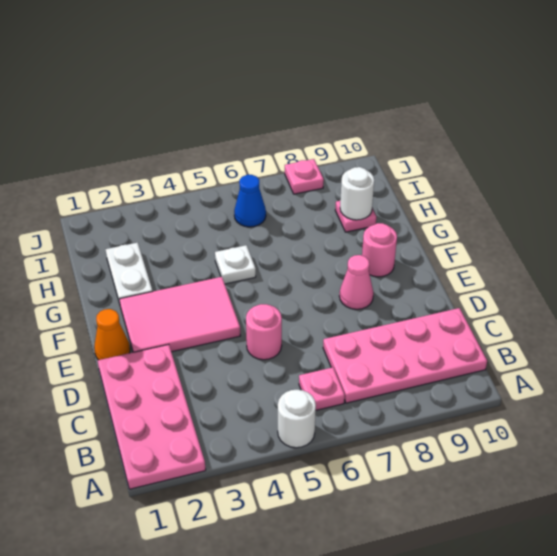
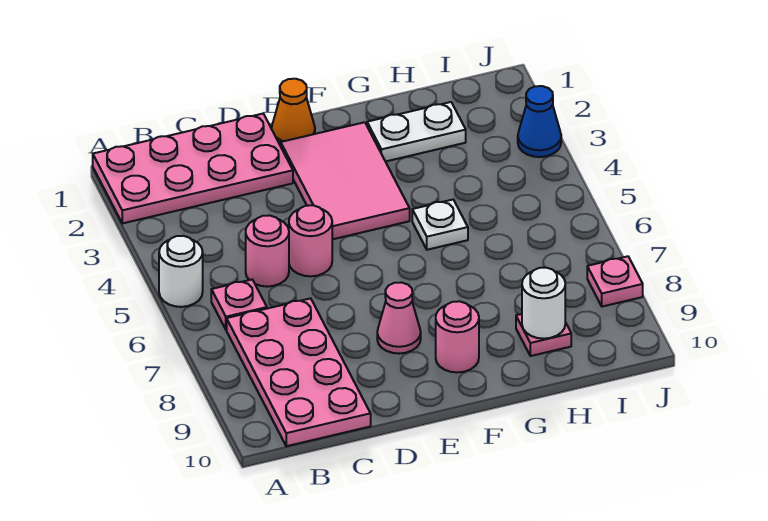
none -> pink round brick C5 level 1
blue cone I6 level 1 -> blue cone J3 level 1

